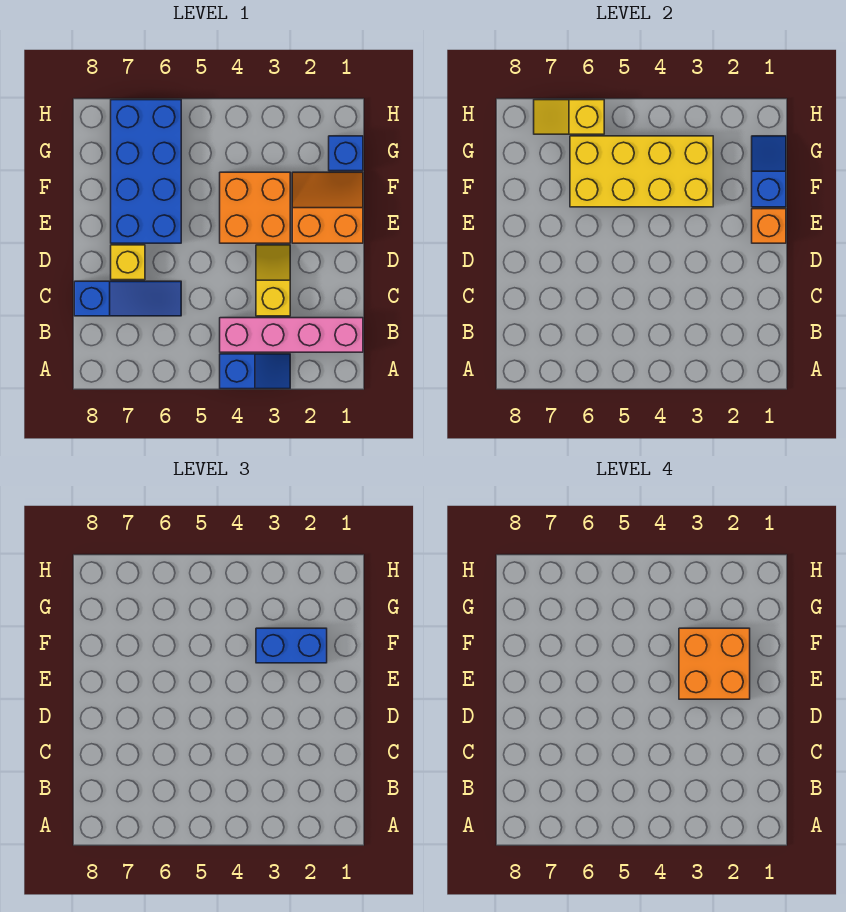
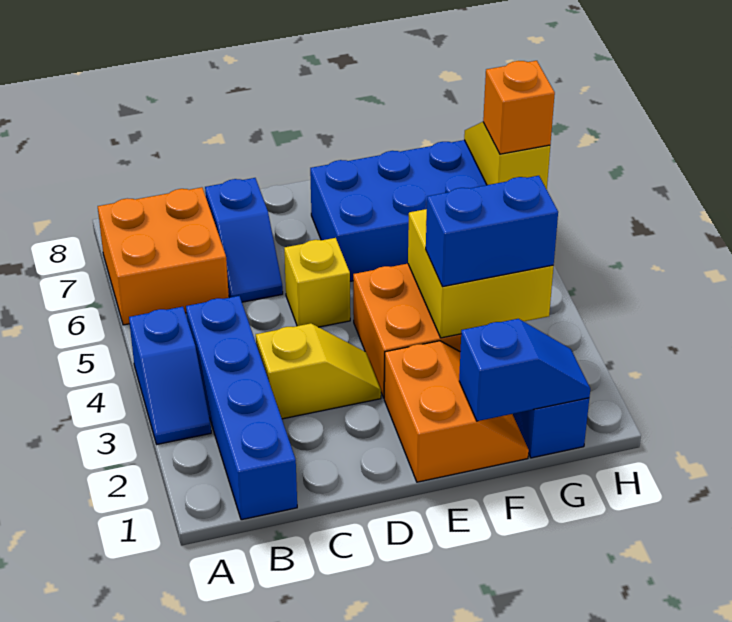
pink brick B1:B4 level 1 -> blue brick B1:B4 level 1
blue slope C6:C8 level 1 top 8 -> blue slope C6:C7 level 1 top 7
yellow brick D7 level 1 -> yellow brick D5 level 1
orange brick E1 level 2 -> orange brick H6 level 3
orange brick E2:F3 level 4 -> orange brick A6:B7 level 1
blue brick F2:F3 level 3 -> blue brick F3:G3 level 3
yellow brick F3:G6 level 2 -> yellow brick F3:G4 level 2

